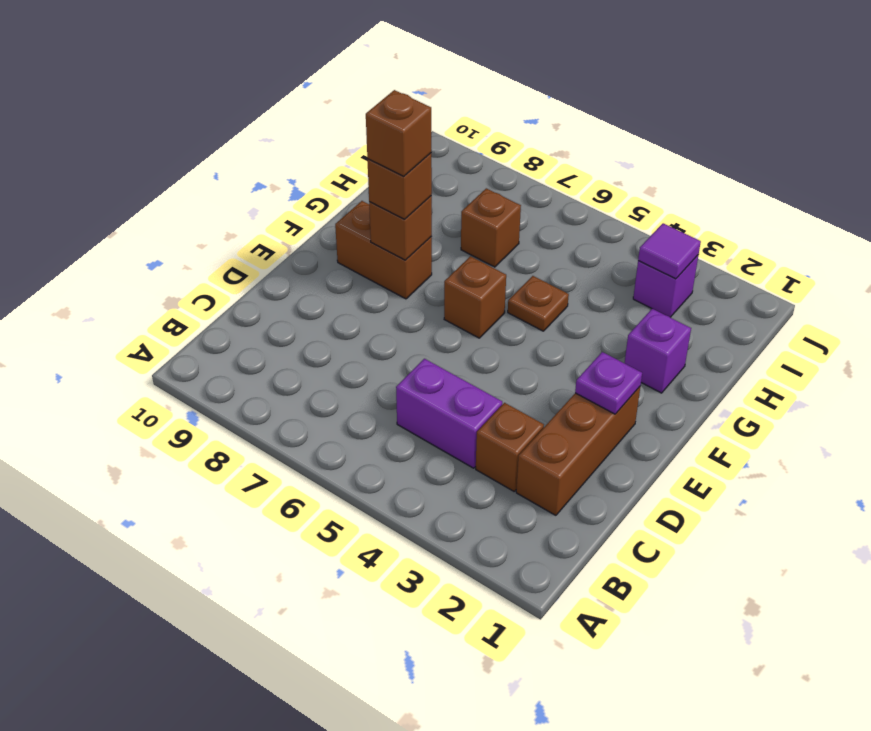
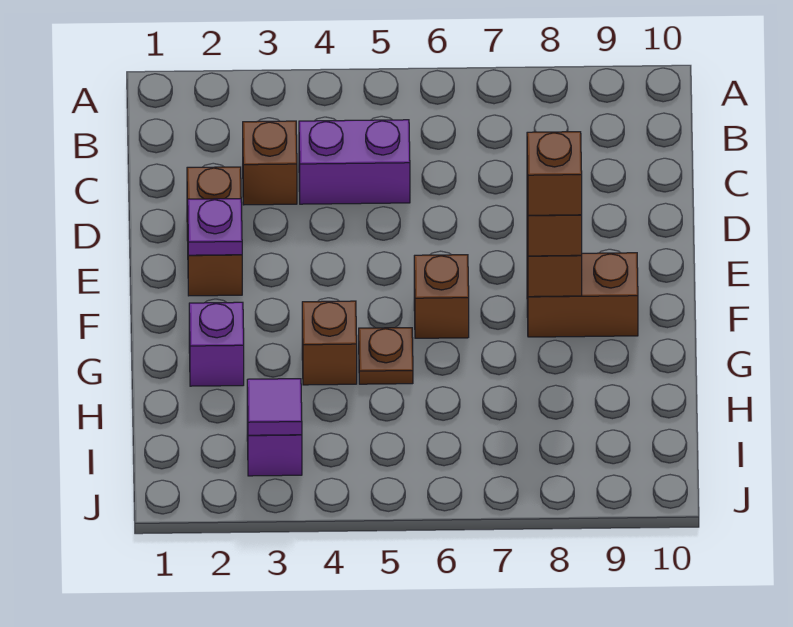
brown brick C2:E2 level 1 -> brown brick D2:E2 level 1
brown brick H7 level 1 -> brown brick G4 level 1

